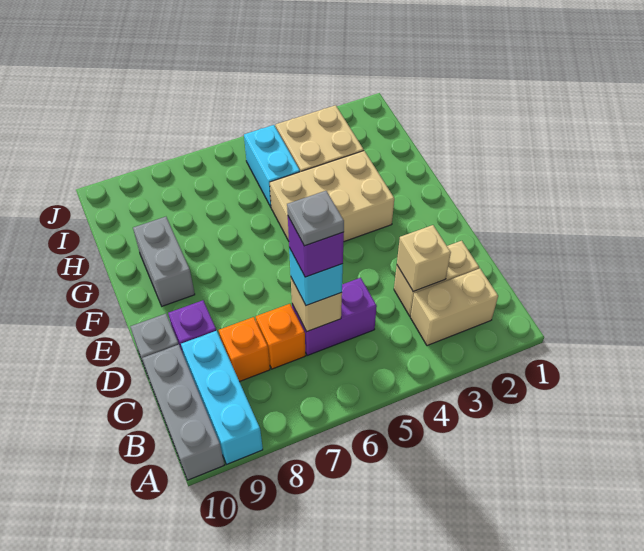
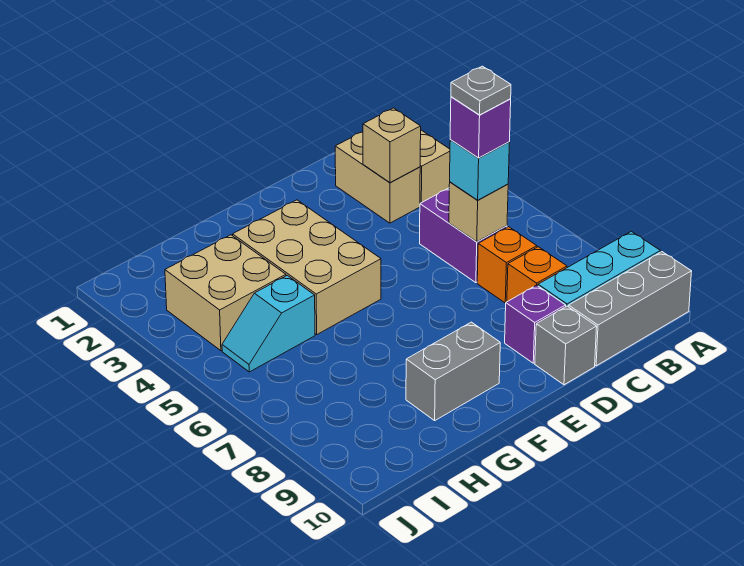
cyan brick H5:I5 level 1 -> cyan slope H5:I5 level 1 top H

